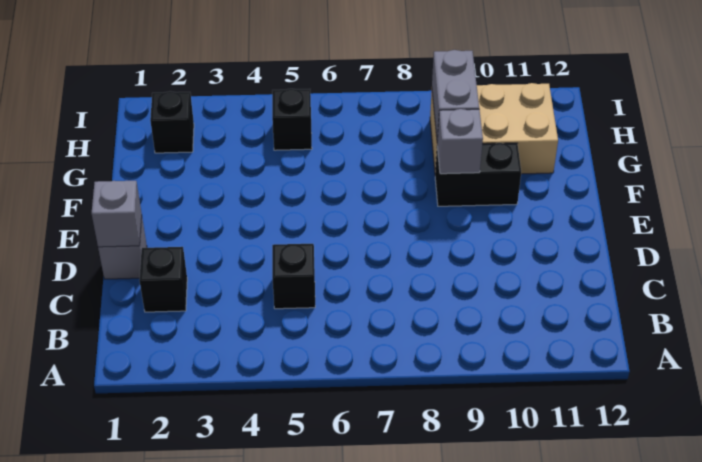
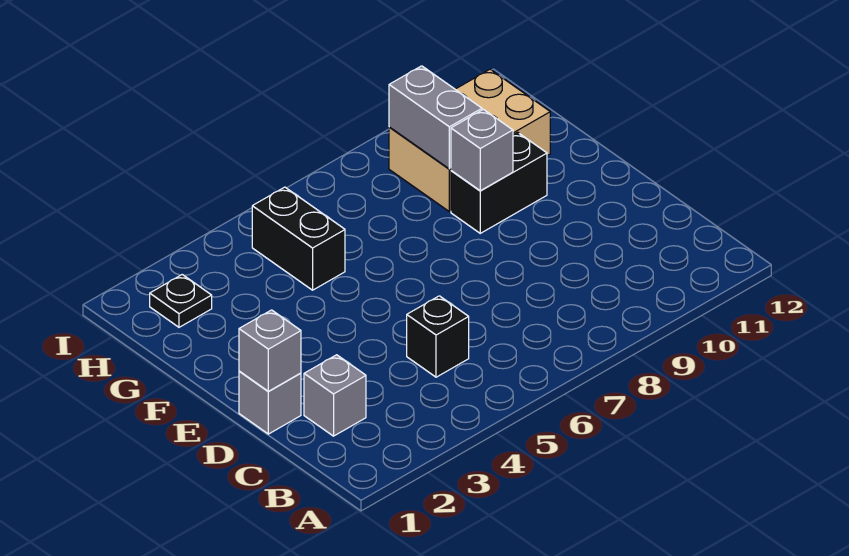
black brick C2 level 1 -> grey brick C2 level 1
black brick H2 level 1 -> black plate H2 level 1
black brick H5 level 1 -> black brick G5:H5 level 1

